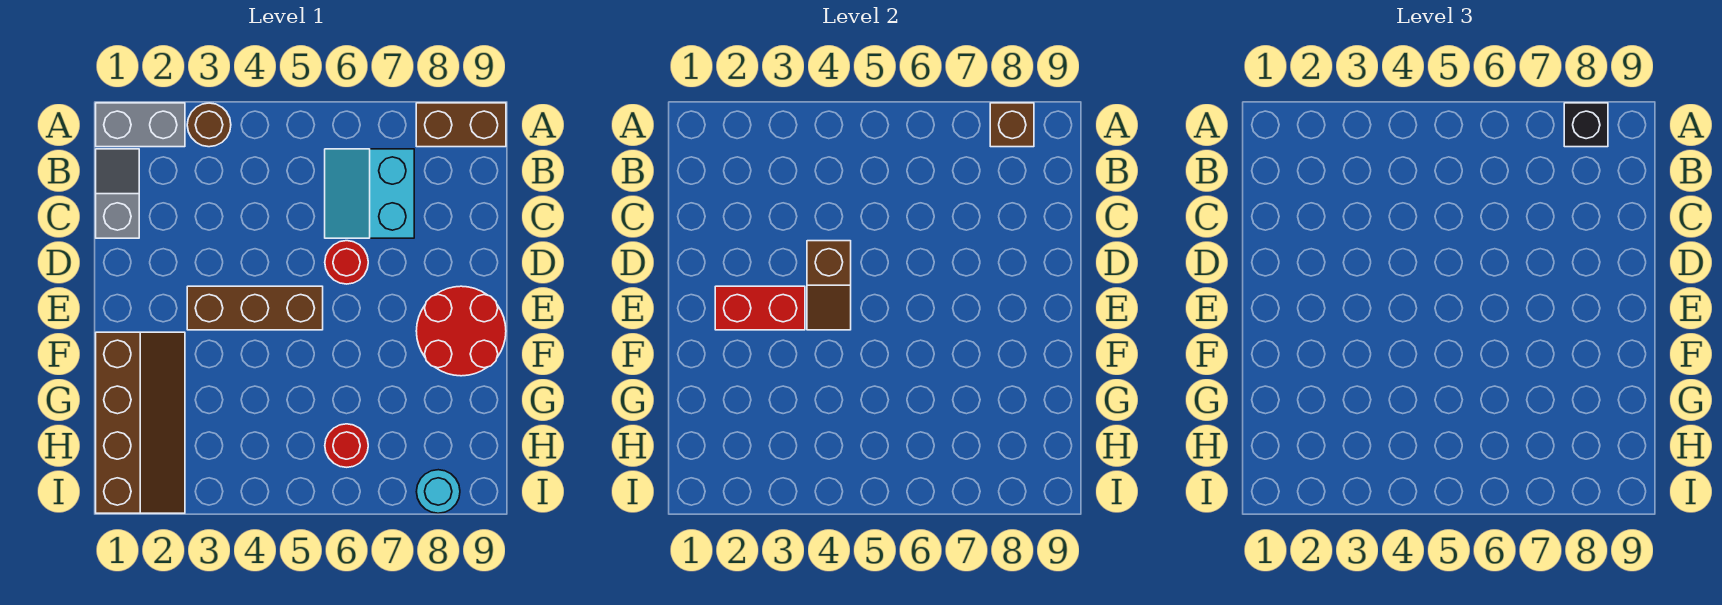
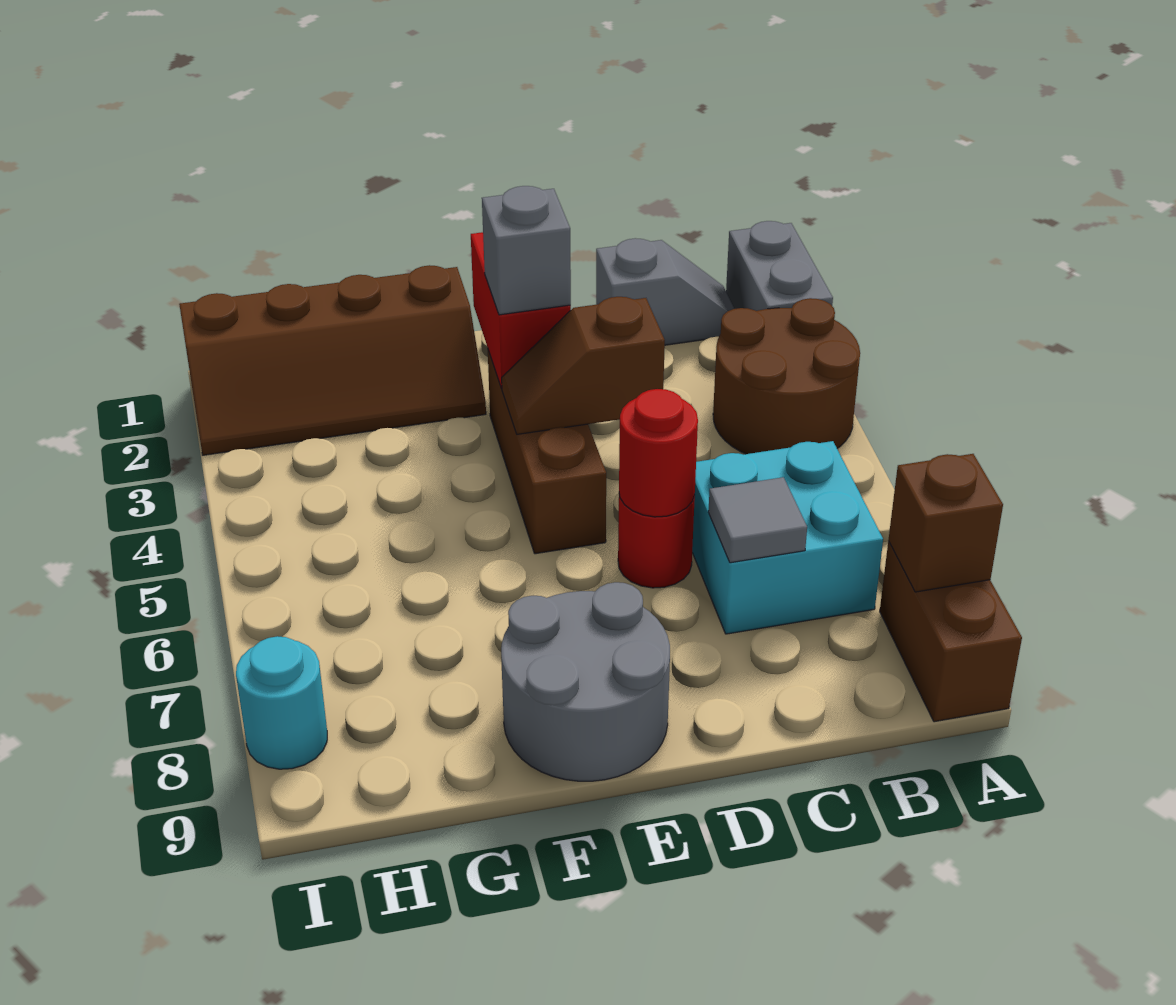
brown round brick A3 level 1 -> brown round brick A3:B4 level 1
black brick A8 level 3 -> none
cyan slope B6:C7 level 1 top 7 -> cyan brick B6:C7 level 1
none -> grey tile C7 level 2
none -> grey brick E3 level 3
red round brick E8:F9 level 1 -> grey round brick E8:F9 level 1
red round brick H6 level 1 -> red round brick D6 level 2

